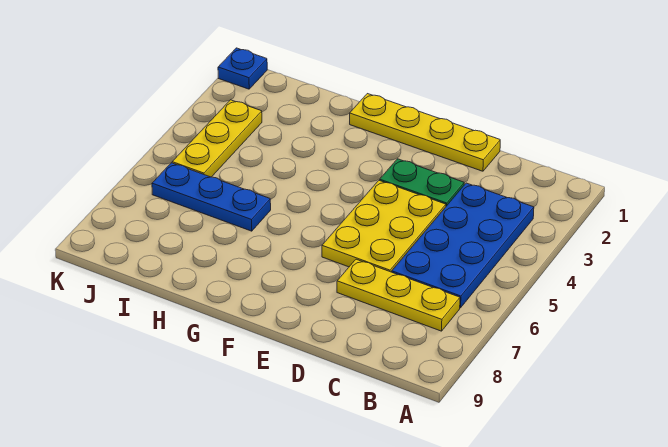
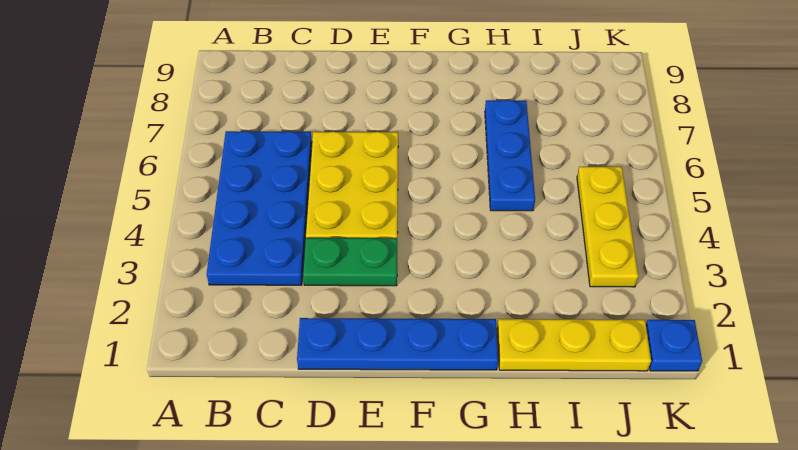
yellow plate B7:D7 level 1 -> yellow plate H1:J1 level 1
yellow plate D1:G1 level 1 -> blue plate D1:G1 level 1
blue plate H6:J6 level 1 -> blue plate H5:H7 level 1

